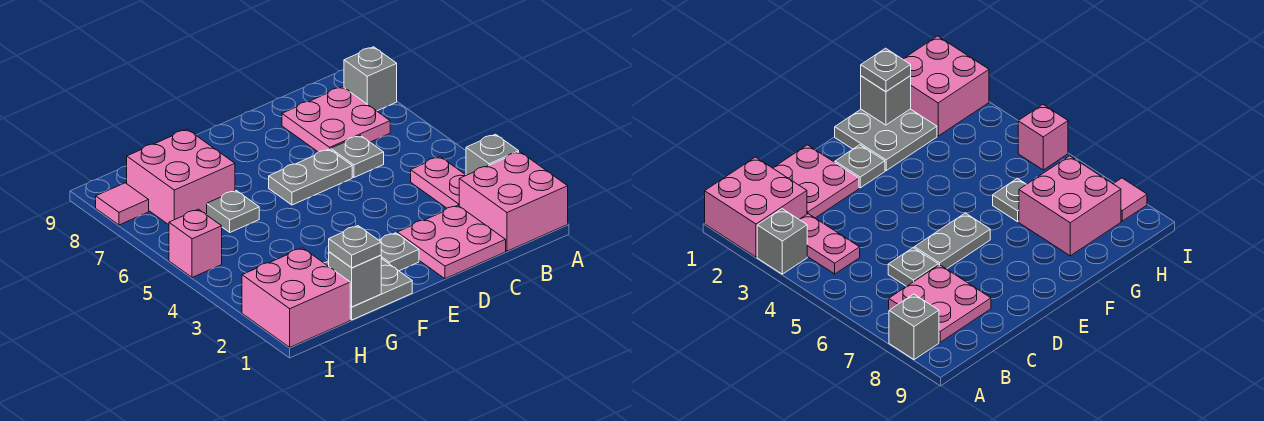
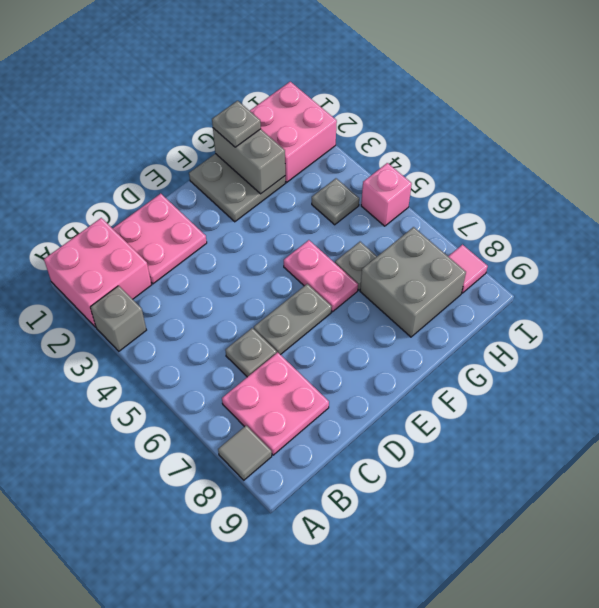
grey brick A8 level 1 -> grey tile A8 level 1
pink plate B3:B4 level 1 -> pink plate F5:F6 level 1
grey plate E2 level 1 -> grey plate H4 level 1
grey brick G1 level 2 -> grey brick G1:G2 level 2
pink brick G7:H8 level 1 -> grey brick G7:H8 level 1

